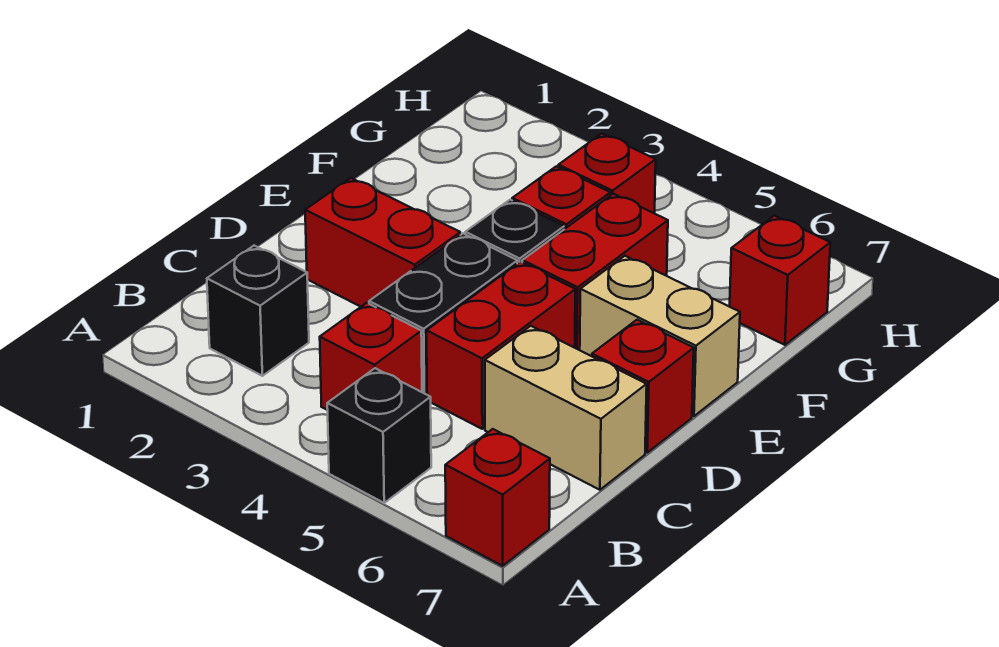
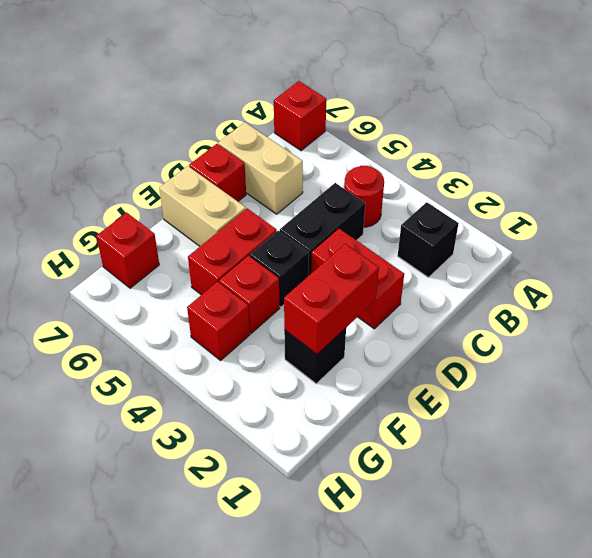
black brick A5 level 1 -> black brick F2 level 1
red brick B4 level 1 -> red round brick B4 level 1
red brick C5:D5 level 1 -> red brick E2:F2 level 2

